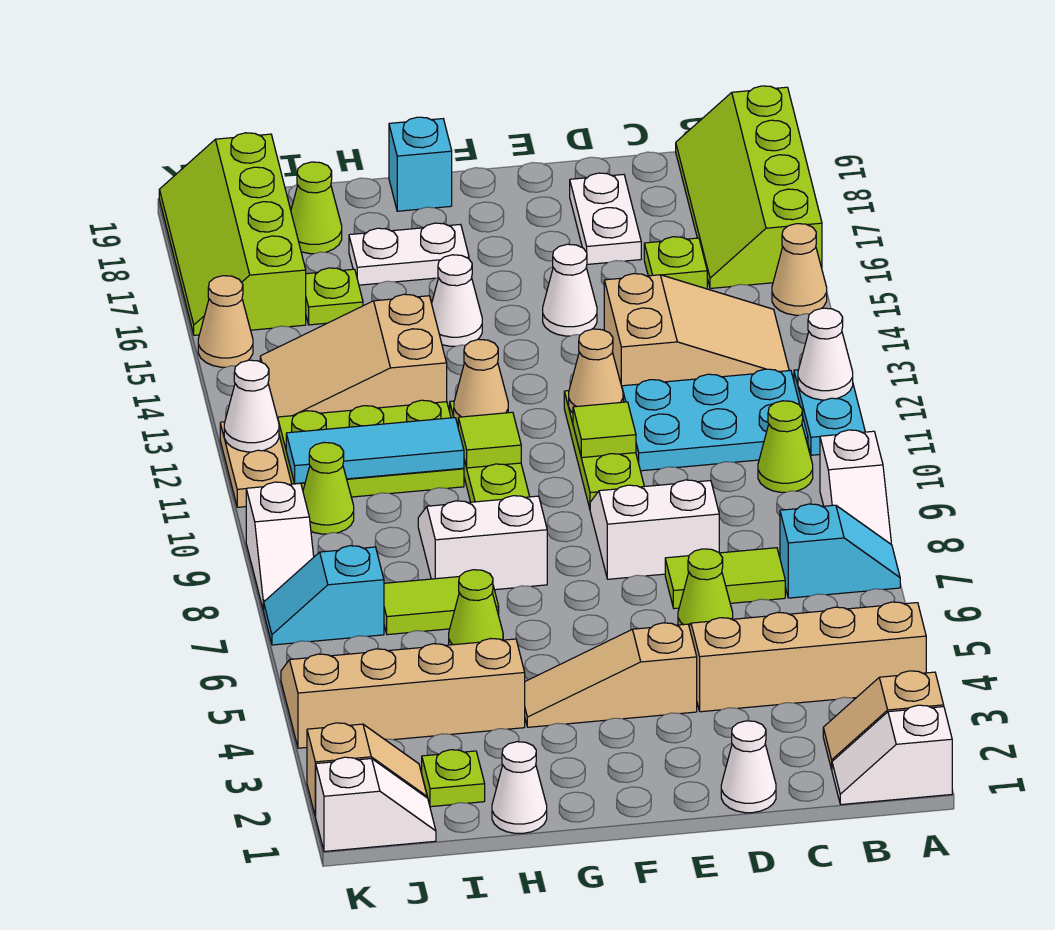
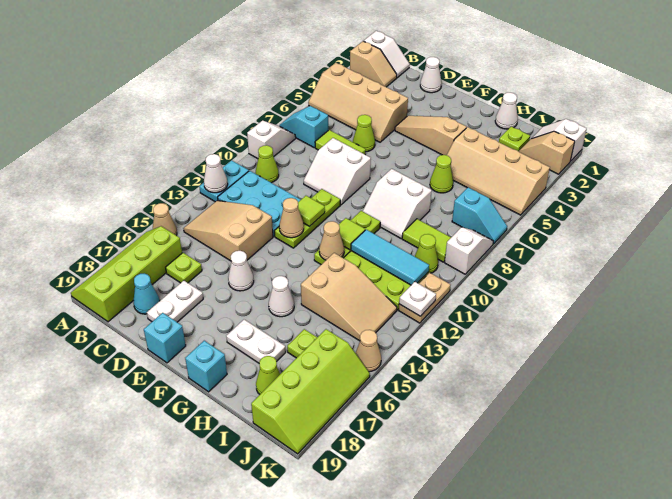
lime slope A16:B19 level 1 top A -> lime slope A16:B19 level 1 top B
none -> cyan cone C18 level 1
tan slope E4:G4 level 1 top E -> tan slope E4:G4 level 1 top G
none -> cyan brick E19 level 1
lime tile H7:I7 level 1 -> lime tile I9:J9 level 1
white cone K12 level 2 -> white plate K12 level 2

